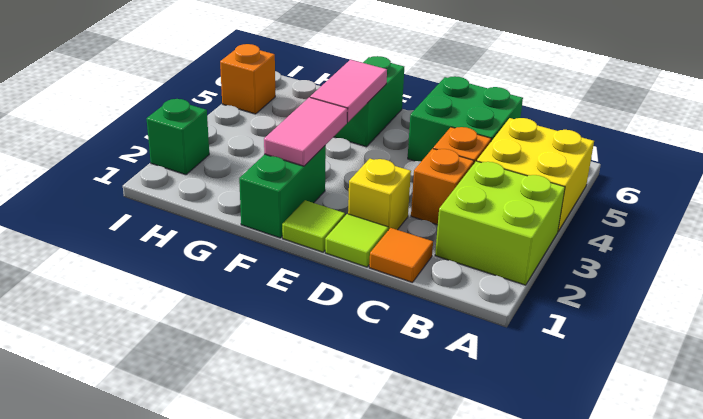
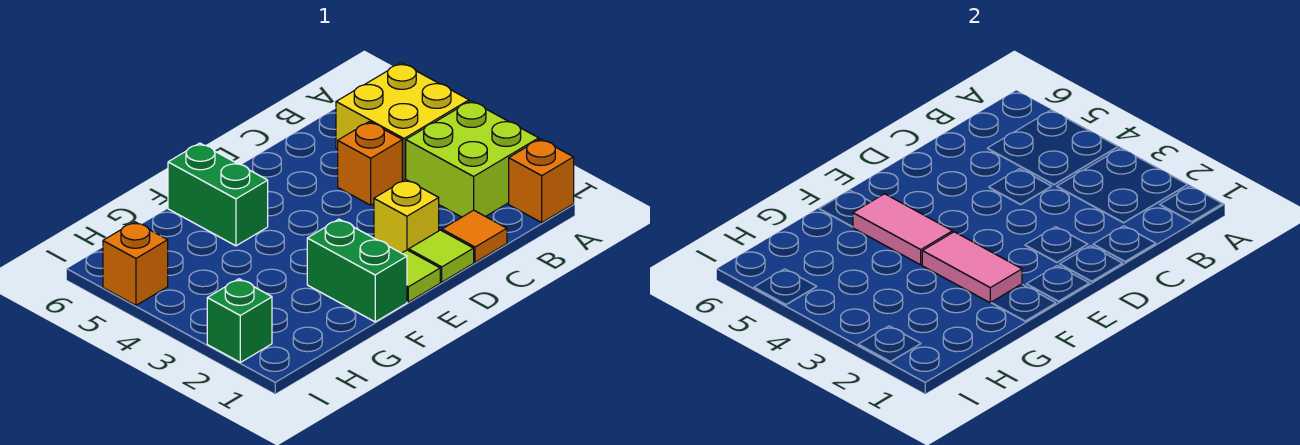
orange brick C3 level 1 -> orange brick A1 level 1
green brick C5:D6 level 1 -> none

